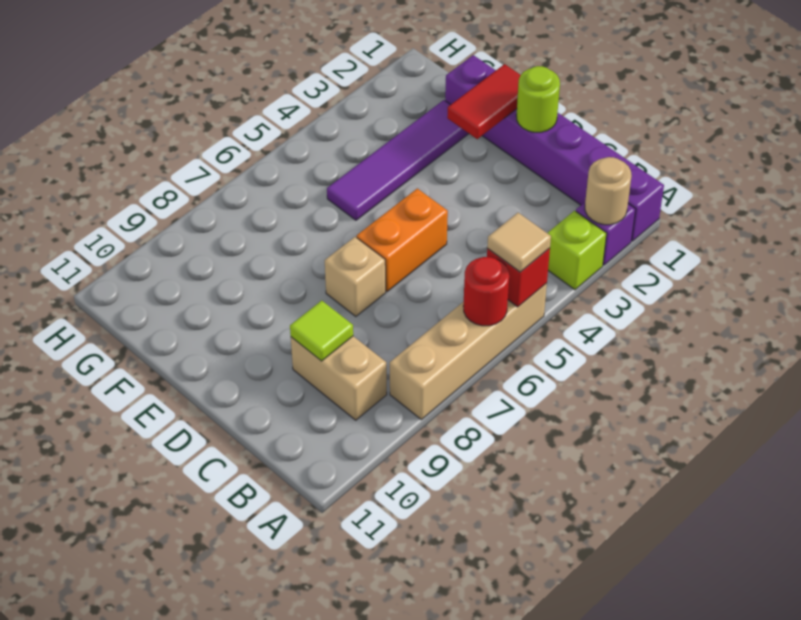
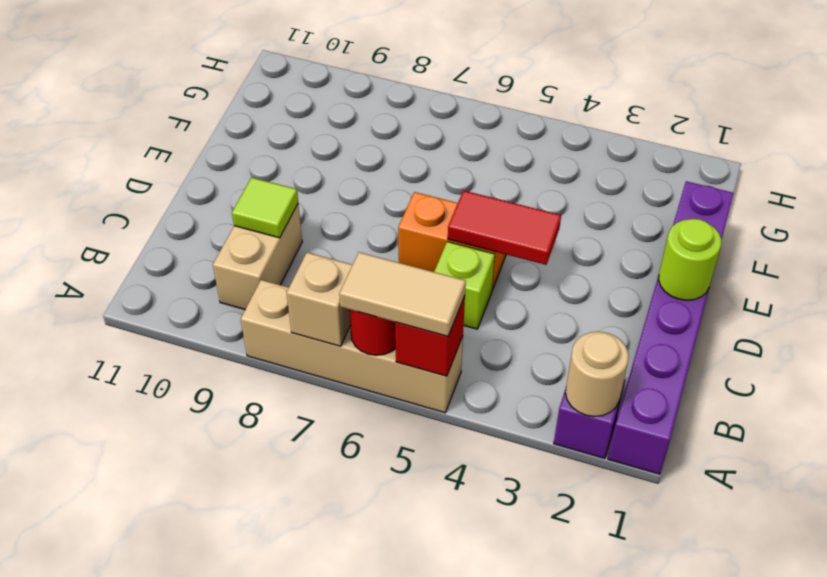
lime brick A3 level 1 -> lime brick C5 level 1
tan tile A5 level 3 -> tan tile A5:A6 level 3
tan brick D7 level 1 -> tan brick A7 level 2
red tile E1:E2 level 2 -> red tile D4:D5 level 2
purple tile F2:F5 level 1 -> none

